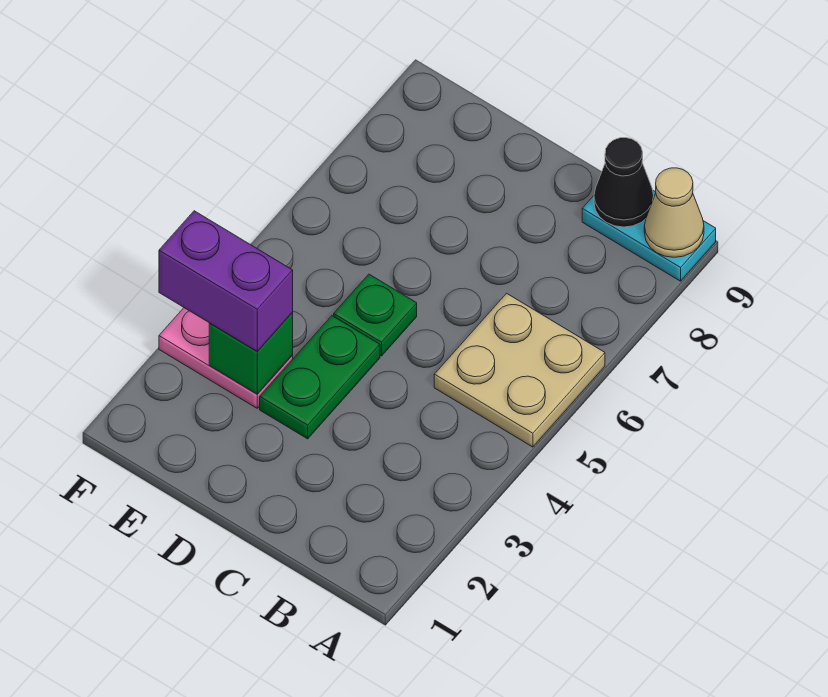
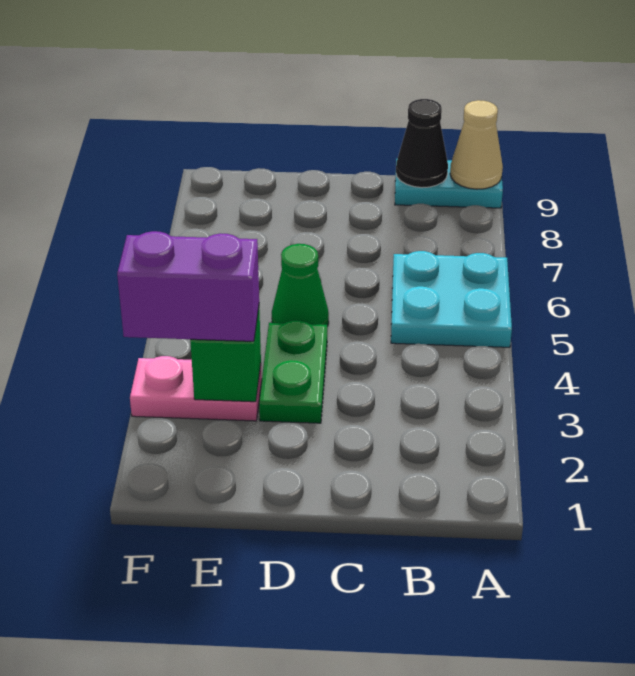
tan plate A5:B6 level 1 -> cyan plate A5:B6 level 1
green plate D5 level 1 -> green cone D5 level 1

